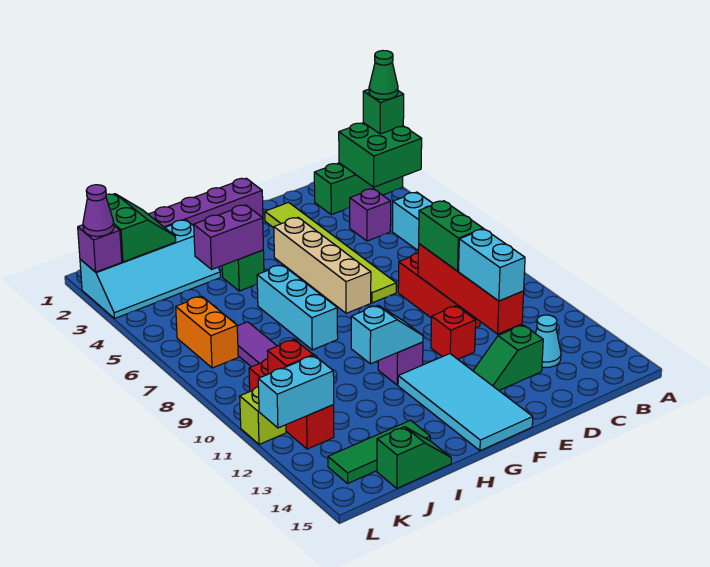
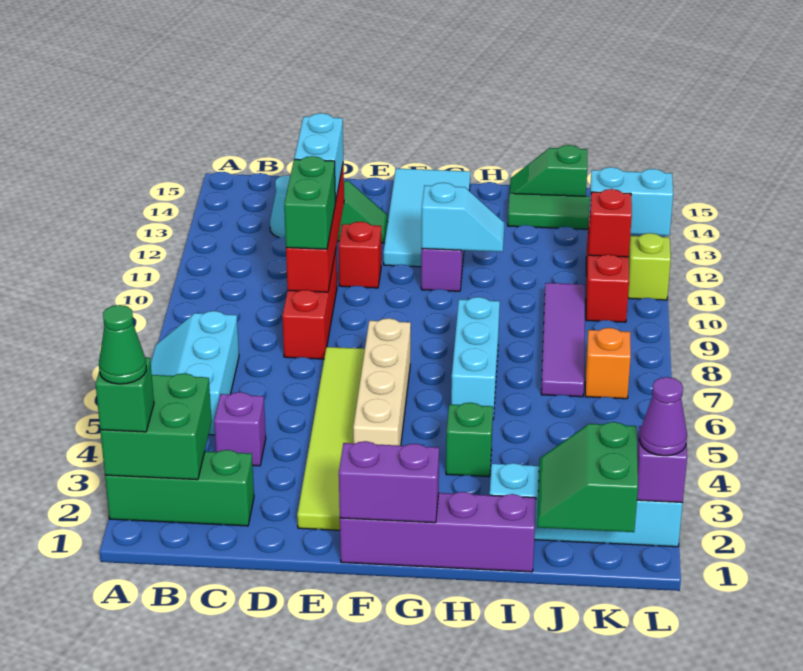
cyan slope G11:H11 level 2 top H -> cyan slope G11:H11 level 2 top G
purple brick H4:I4 level 2 -> purple brick F1:G1 level 2
orange brick K6:K7 level 1 -> orange brick K7 level 1

